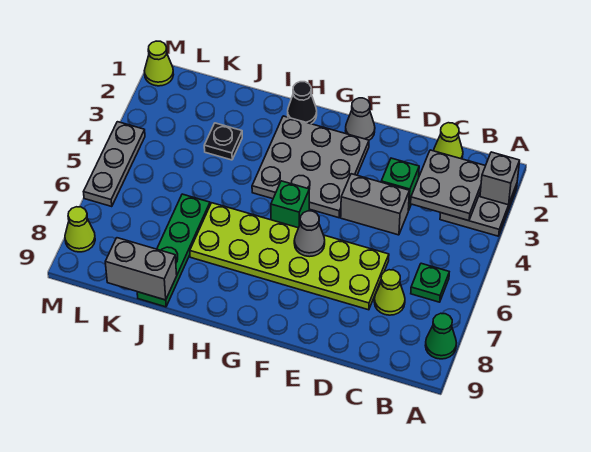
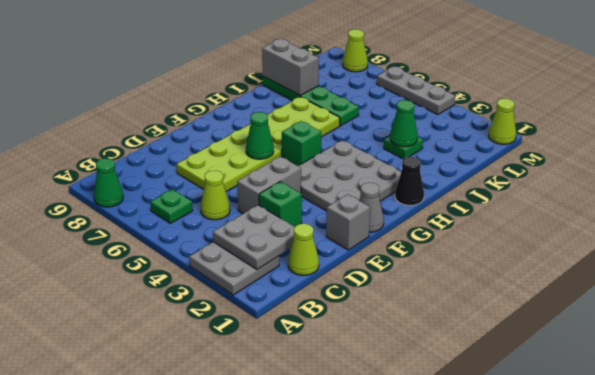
grey brick A2 level 2 -> grey brick E1 level 1
lime cone C7 level 1 -> lime cone C5 level 1
grey cone F6 level 2 -> green cone F6 level 2
black plate J3 level 1 -> green plate J3 level 1
none -> green cone J3 level 2
grey brick J9:K9 level 2 -> grey brick J8:J9 level 2

